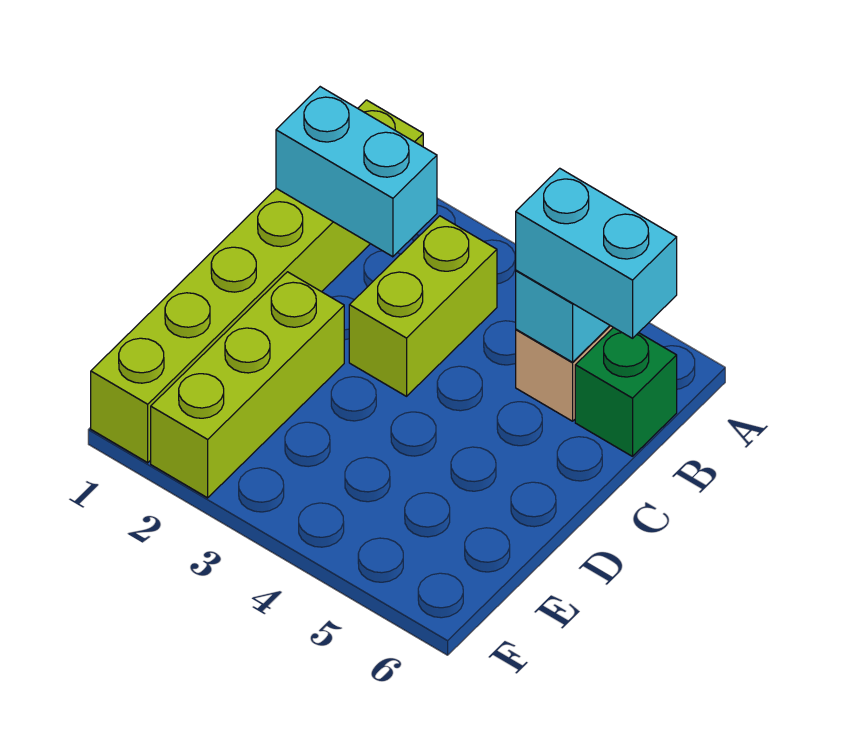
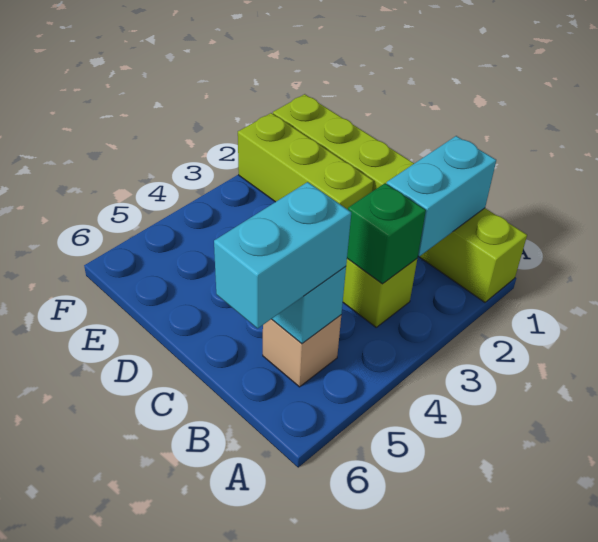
green brick B6 level 1 -> green brick B3 level 2

